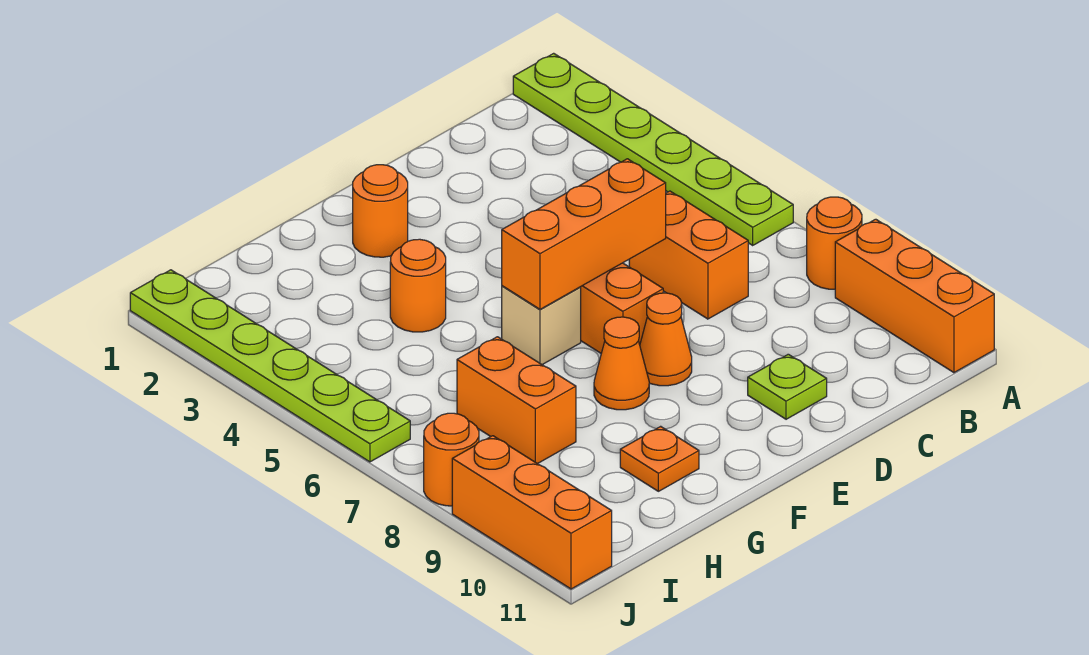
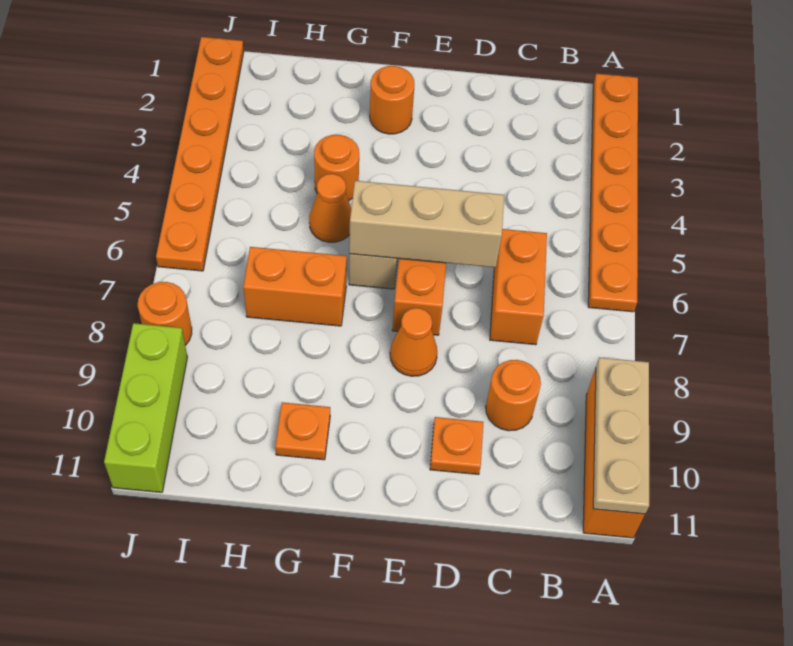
lime plate A1:A6 level 1 -> orange plate A1:A6 level 1
orange round brick A8 level 1 -> orange round brick C9 level 1
none -> tan plate A9:A11 level 2
orange brick D6:F6 level 2 -> tan brick D6:F6 level 2
lime plate D10 level 1 -> orange plate D10 level 1
orange cone F8 level 1 -> orange cone G5 level 1
orange brick H7:H8 level 1 -> orange brick G7:H7 level 1
lime plate J1:J6 level 1 -> orange plate J1:J6 level 1
orange brick J9:J11 level 1 -> lime brick J9:J11 level 1

